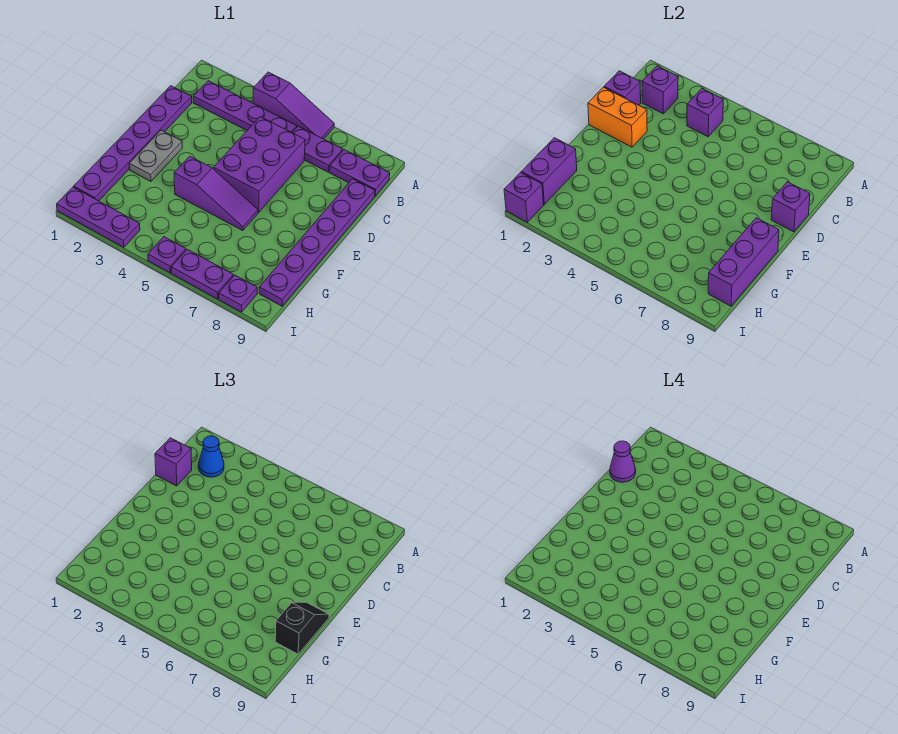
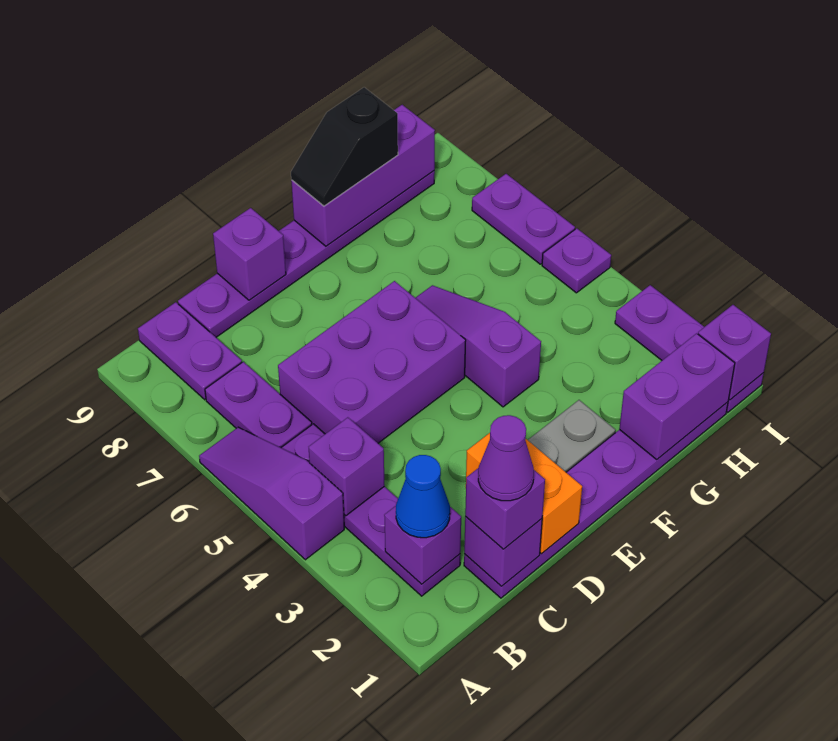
purple plate I8 level 1 -> none

